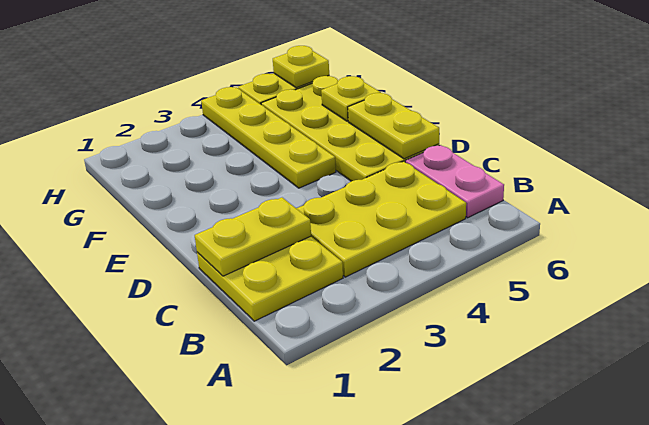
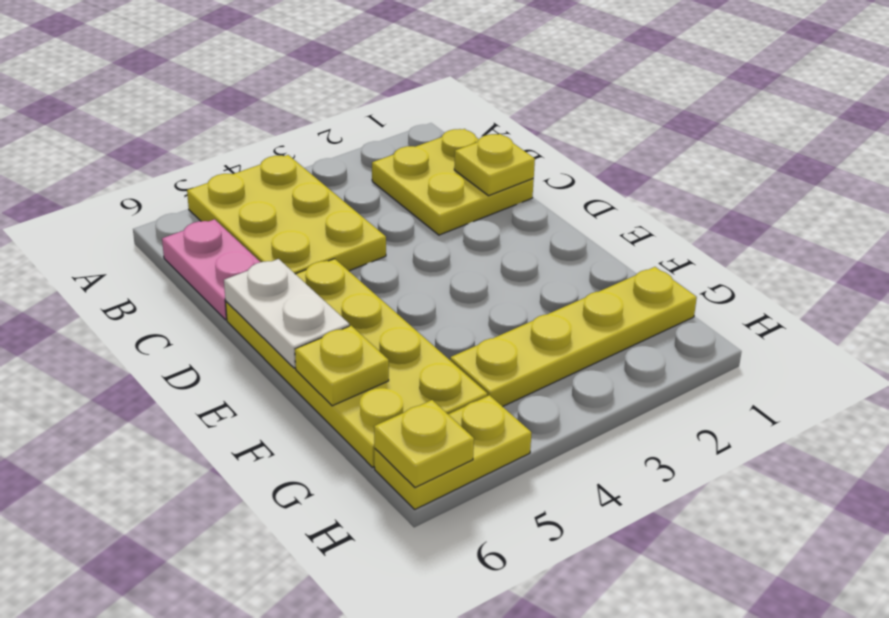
yellow plate B3:C5 level 1 -> yellow plate A4:C5 level 1
yellow plate C1:C2 level 2 -> yellow plate C1 level 2
yellow plate D6:E6 level 2 -> white plate D6:E6 level 2
yellow plate E4:H4 level 1 -> yellow plate G1:G4 level 1

